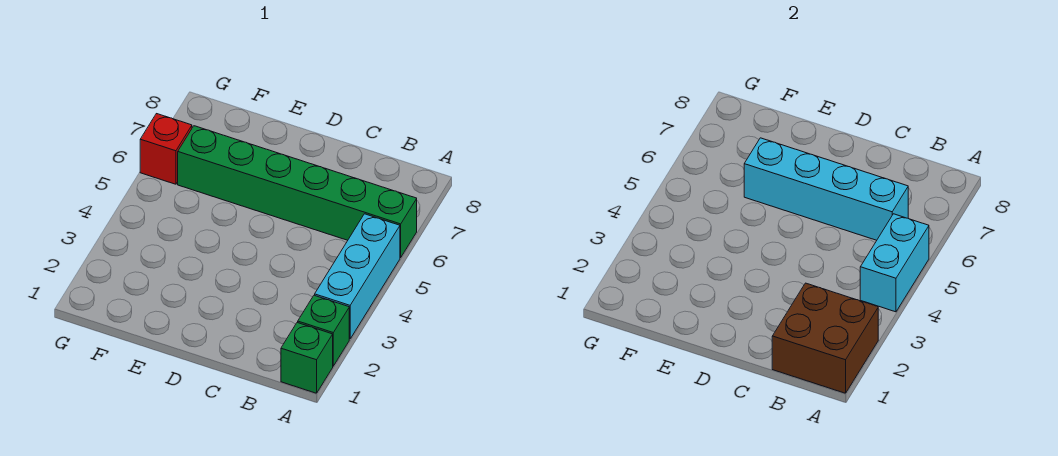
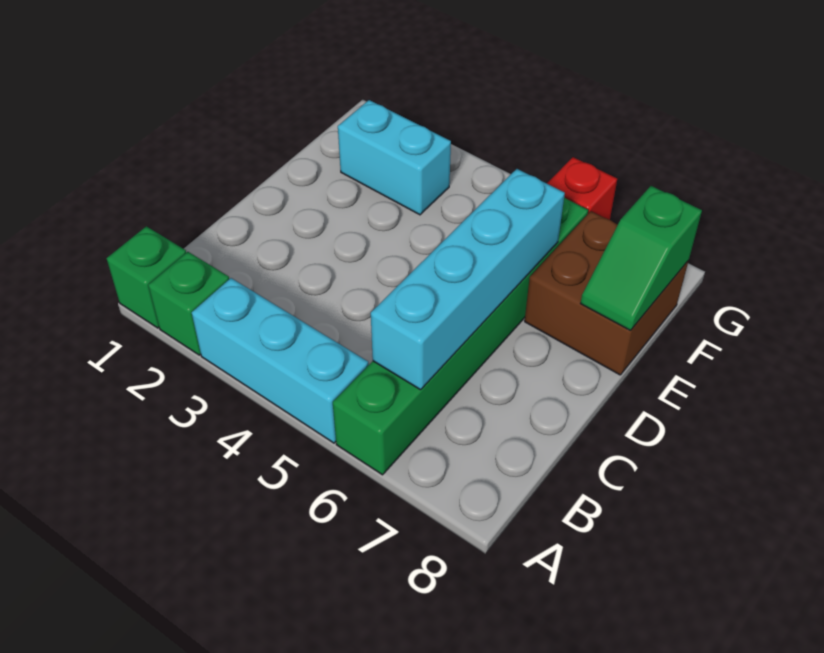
brown brick A1:B2 level 2 -> brown brick E7:F8 level 1
cyan brick A4:A5 level 2 -> cyan brick F2:F3 level 1
none -> green slope E8:F8 level 2 top F

